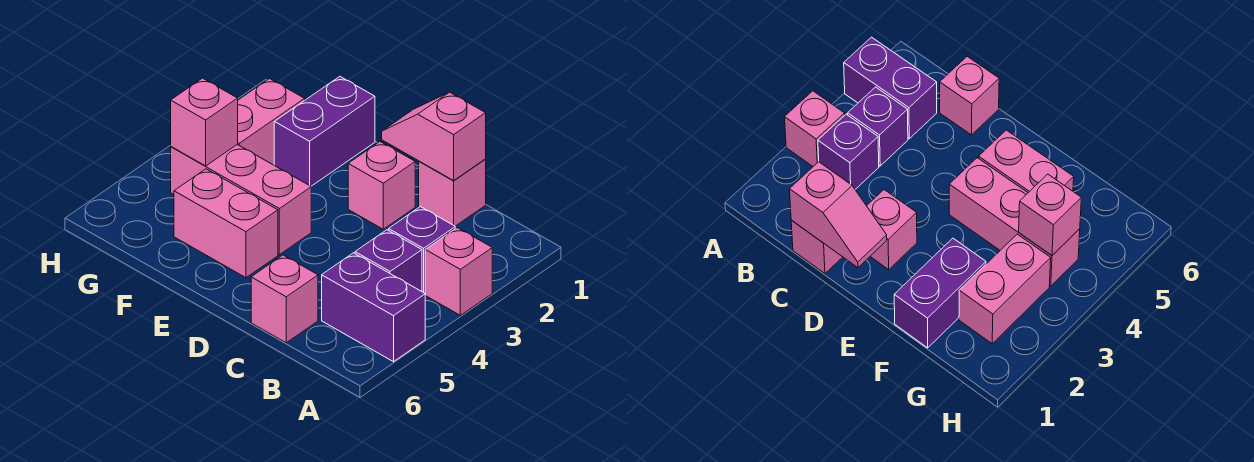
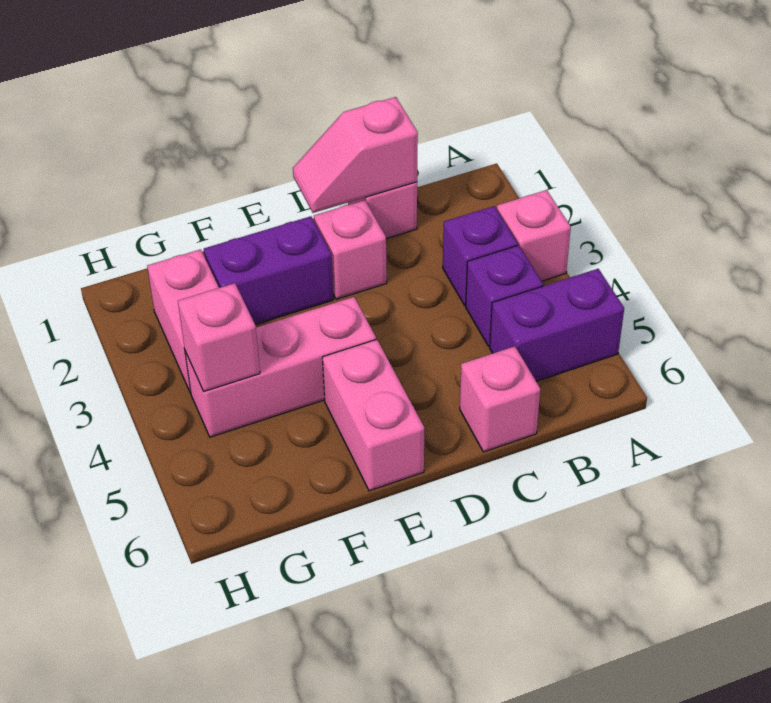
pink brick E5:F5 level 1 -> pink brick E5:E6 level 1
purple brick F1:F2 level 1 -> purple brick E2:F2 level 1

